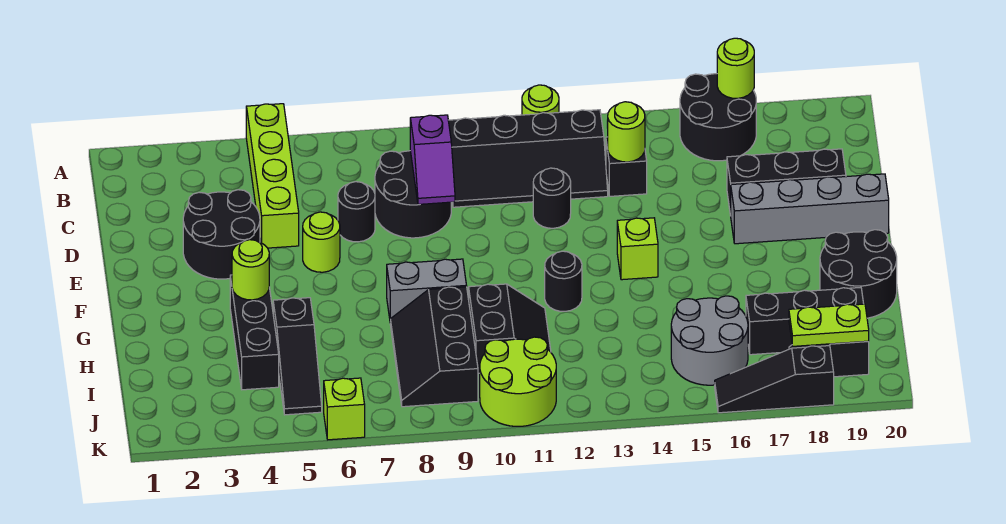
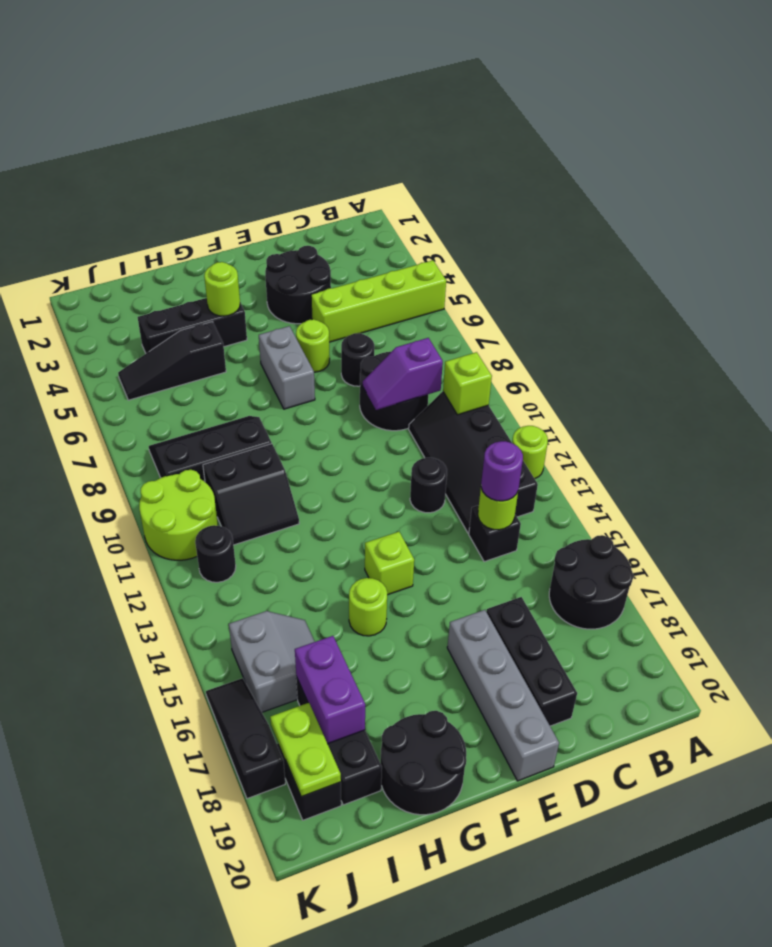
lime round brick A17 level 2 -> lime round brick G15 level 1
none -> purple round brick C14 level 3
grey brick G8:G9 level 1 -> grey brick F6:F7 level 1
black round brick G12 level 1 -> black round brick J12 level 1
grey round brick I15:J16 level 1 -> grey slope I15:J16 level 1 top J
none -> purple brick I17:I18 level 2
lime brick K6 level 1 -> lime brick B10 level 2

